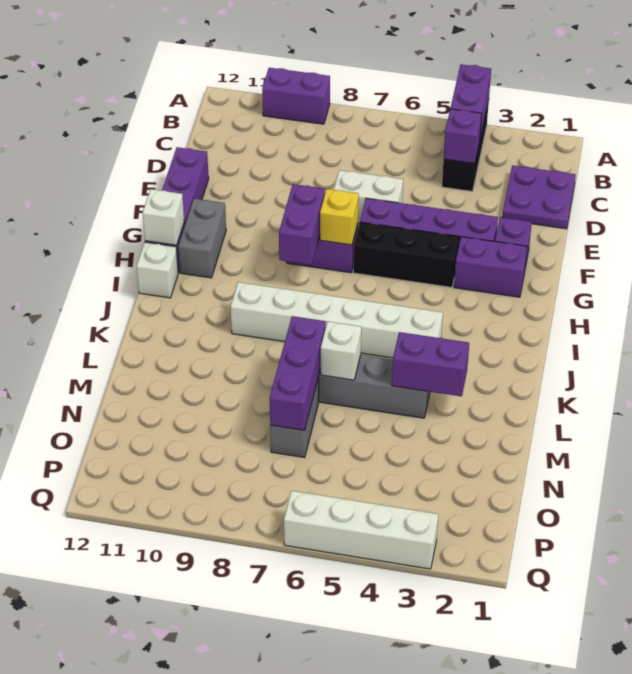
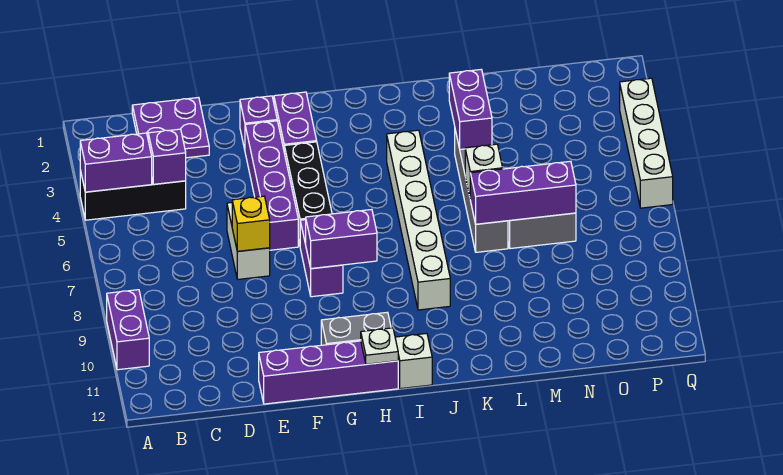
yellow brick G7 level 2 -> yellow brick E7 level 2
white brick H12 level 2 -> white plate H12 level 2

